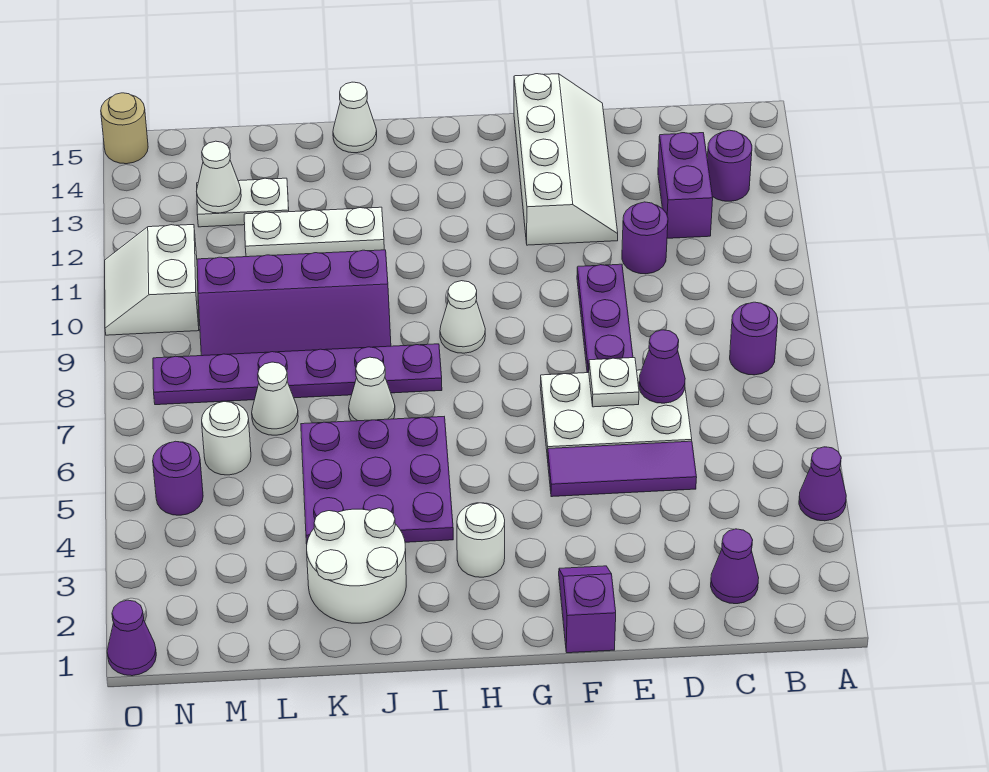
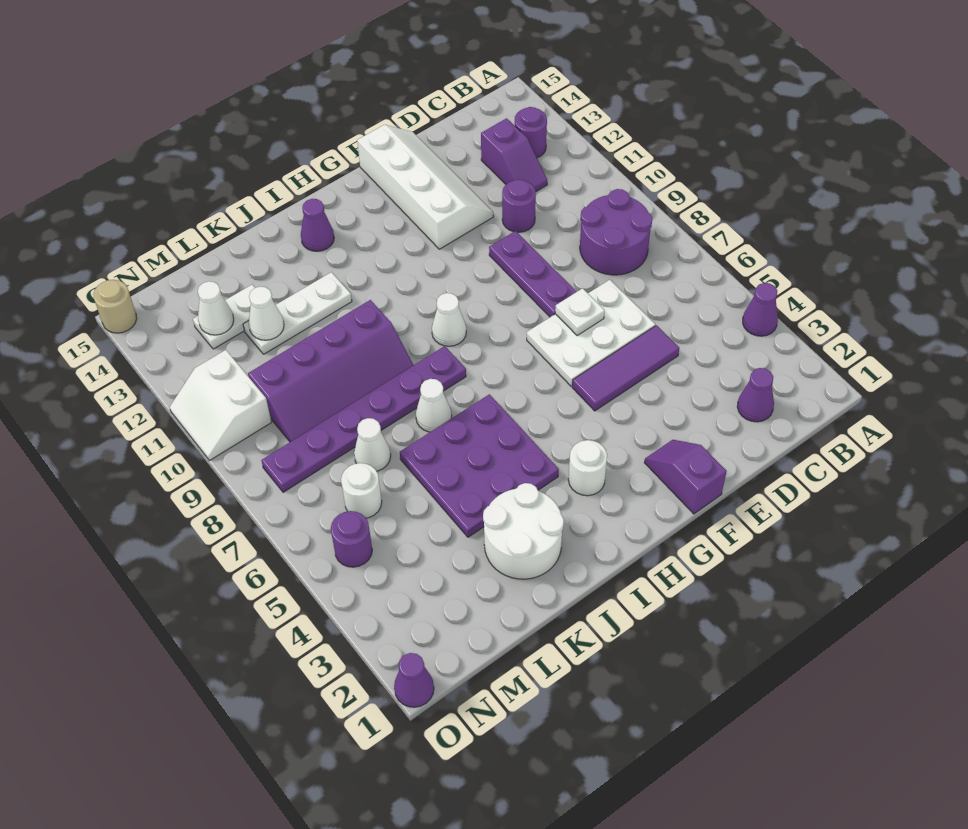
purple round brick B8 level 1 -> purple round brick B8:C9 level 1
purple brick C12:C13 level 1 -> purple slope C12:C13 level 1 top 13
purple cone D7 level 2 -> purple cone I14 level 1
white cone J15 level 1 -> white cone L12 level 2

